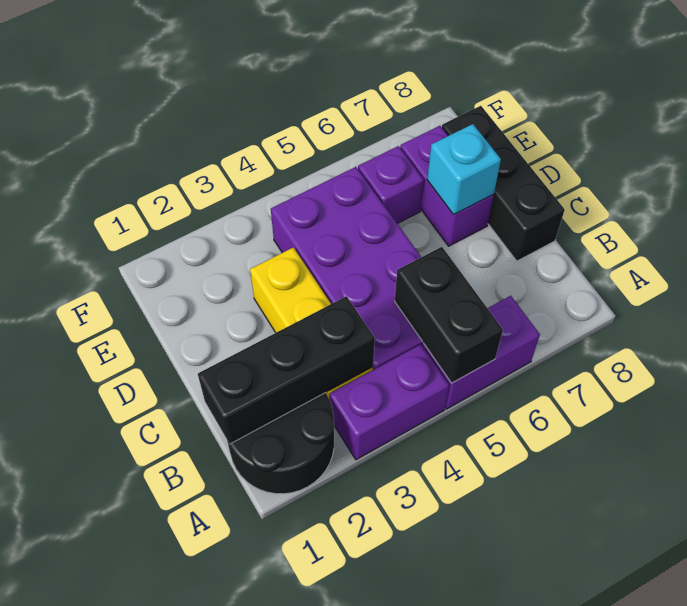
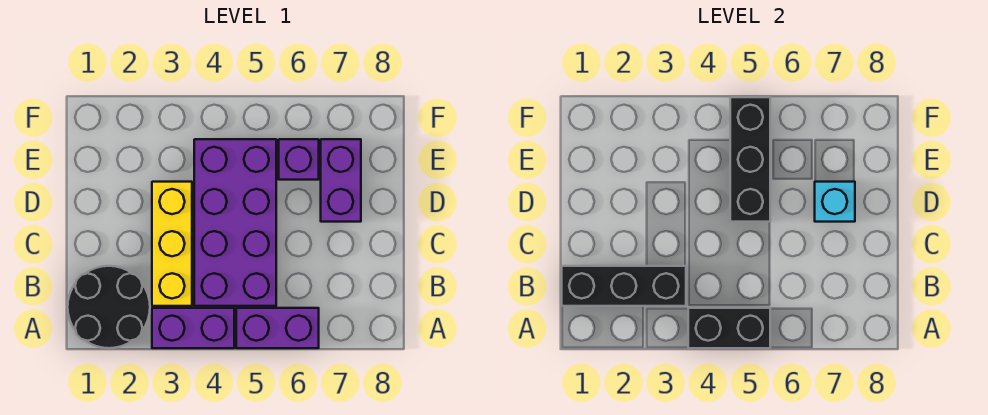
black brick A5:B5 level 2 -> black brick A4:A5 level 2
black brick C8:E8 level 1 -> black brick D5:F5 level 2

